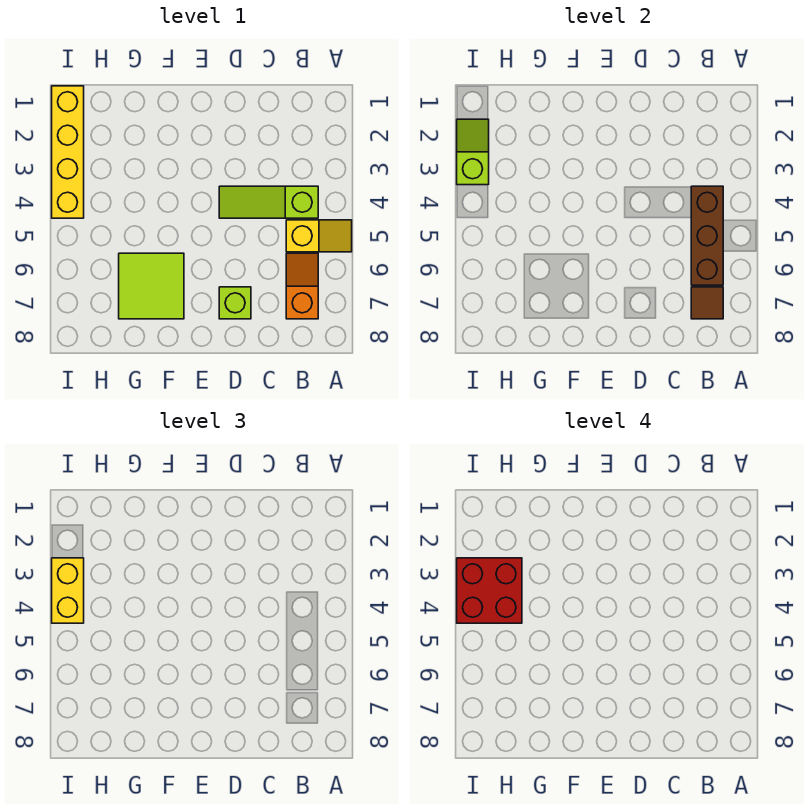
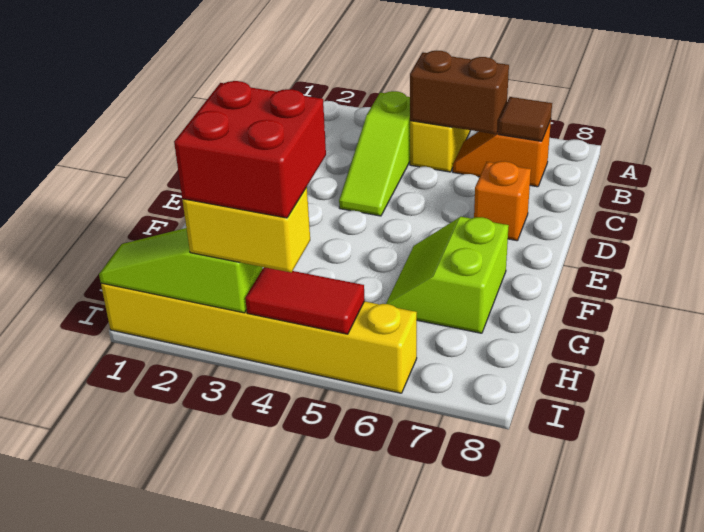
brown brick B4:B6 level 2 -> brown brick B5:B6 level 2
lime brick D7 level 1 -> orange brick D7 level 1
lime tile F6:G7 level 1 -> lime slope F6:G7 level 1 top 7
yellow brick I1:I4 level 1 -> yellow brick I1:I6 level 1
lime slope I2:I3 level 2 top 3 -> lime slope I1:I3 level 2 top 3
none -> red tile I4:I5 level 2

